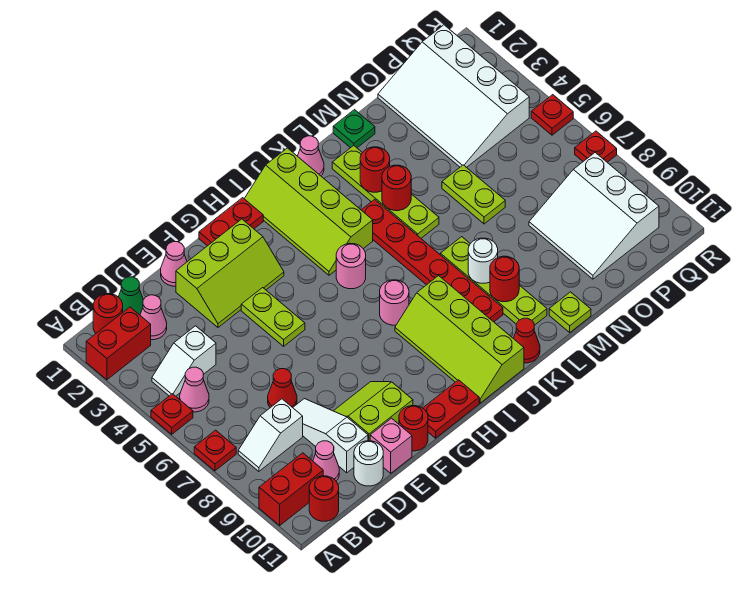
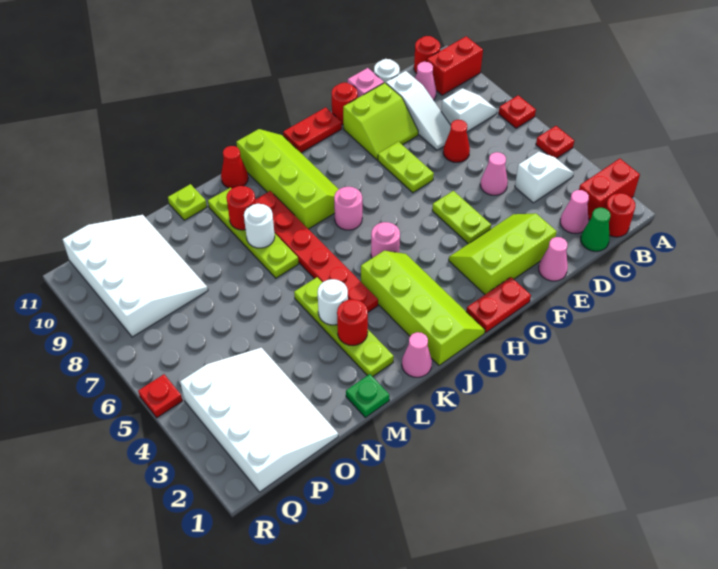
pink cone B5 level 1 -> pink cone D5 level 1
red round brick L4 level 2 -> white round brick L4 level 2
lime plate N5:N6 level 1 -> lime plate F7:F8 level 1
white slope O8:Q10 level 1 top Q -> white slope O8:Q11 level 1 top Q
red plate R7 level 1 -> none

